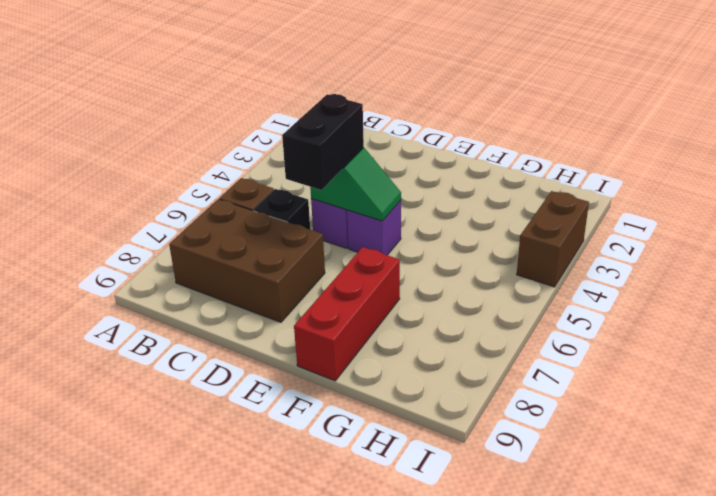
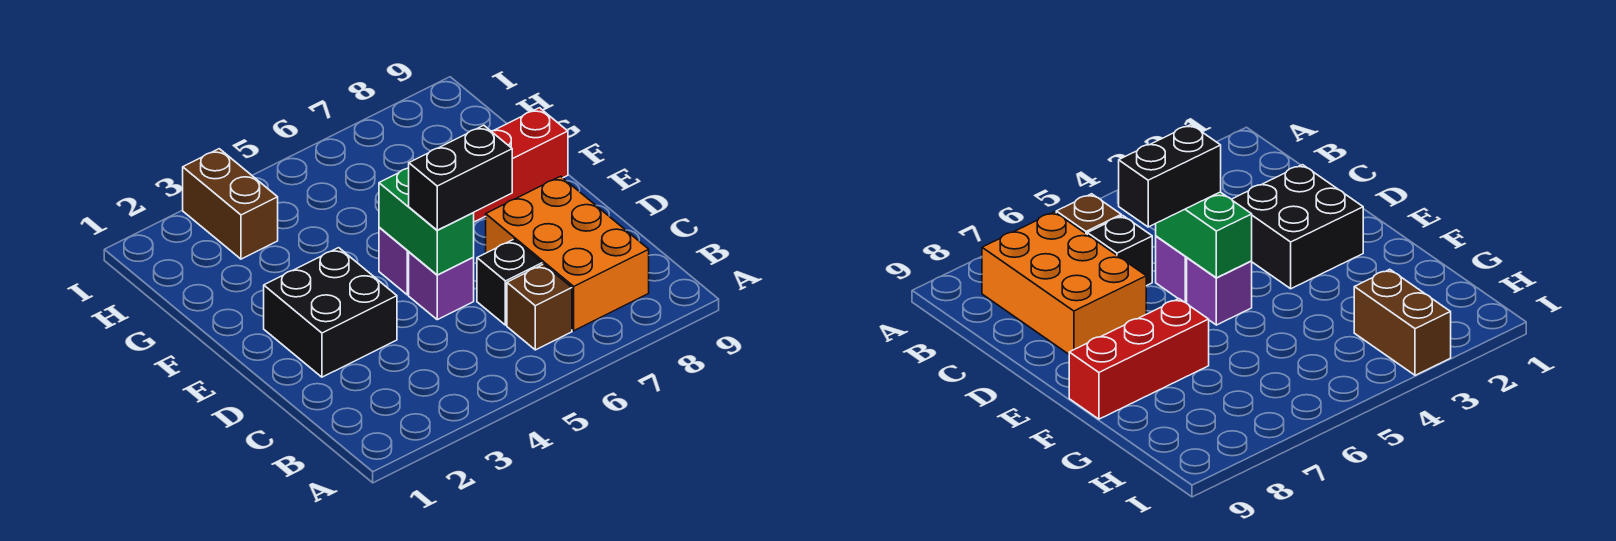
brown brick B7:D8 level 1 -> orange brick B7:D8 level 1
none -> black brick D2:E3 level 1
green slope D5:E5 level 2 top D -> green brick D5:E5 level 2
brown brick I3:I4 level 1 -> brown brick H3:I3 level 1

